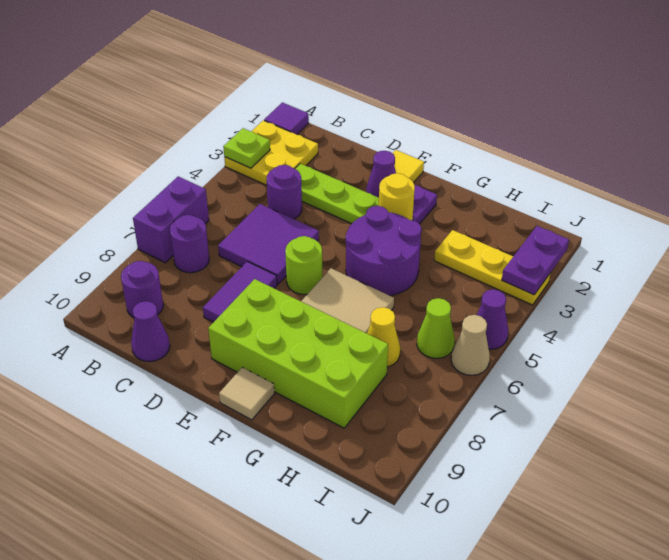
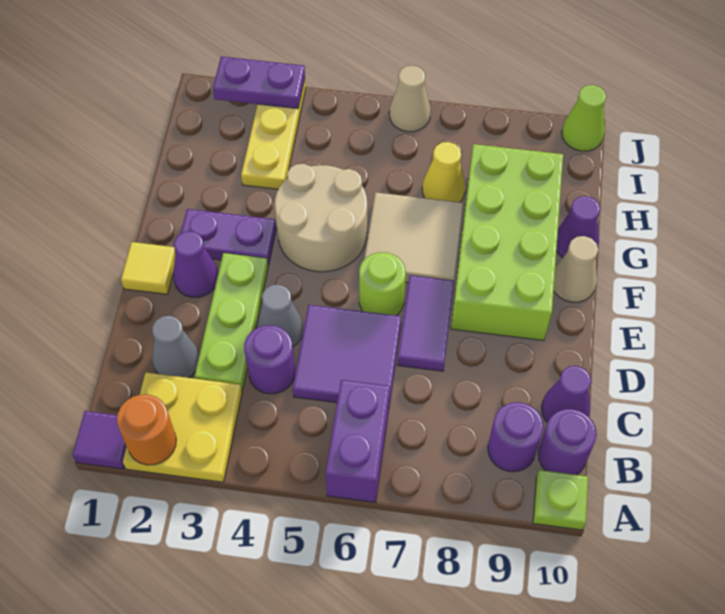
none -> orange round brick A2 level 2
lime plate A3 level 2 -> lime plate A10 level 1
purple brick A6:A7 level 1 -> purple brick A6:B6 level 1
purple round brick B7 level 1 -> purple round brick B10 level 1
none -> grey cone C2 level 1
none -> grey cone D4 level 1
purple tile D7:D8 level 1 -> purple tile D7:E7 level 1
yellow round brick F3 level 2 -> none
purple round brick F4:G5 level 1 -> tan round brick F4:G5 level 1
tan tile F10 level 1 -> tan cone F10 level 1
lime cone I6 level 1 -> lime cone J10 level 1
purple cone J5 level 1 -> purple cone G10 level 1

